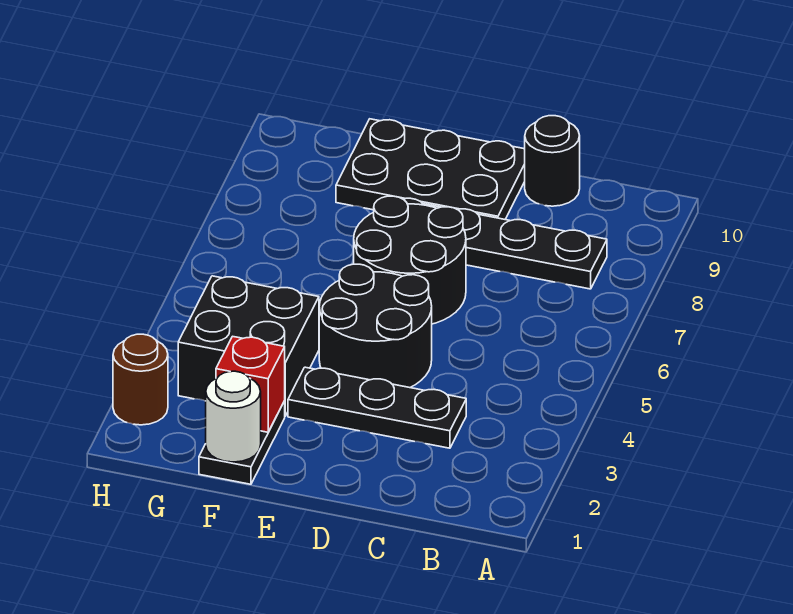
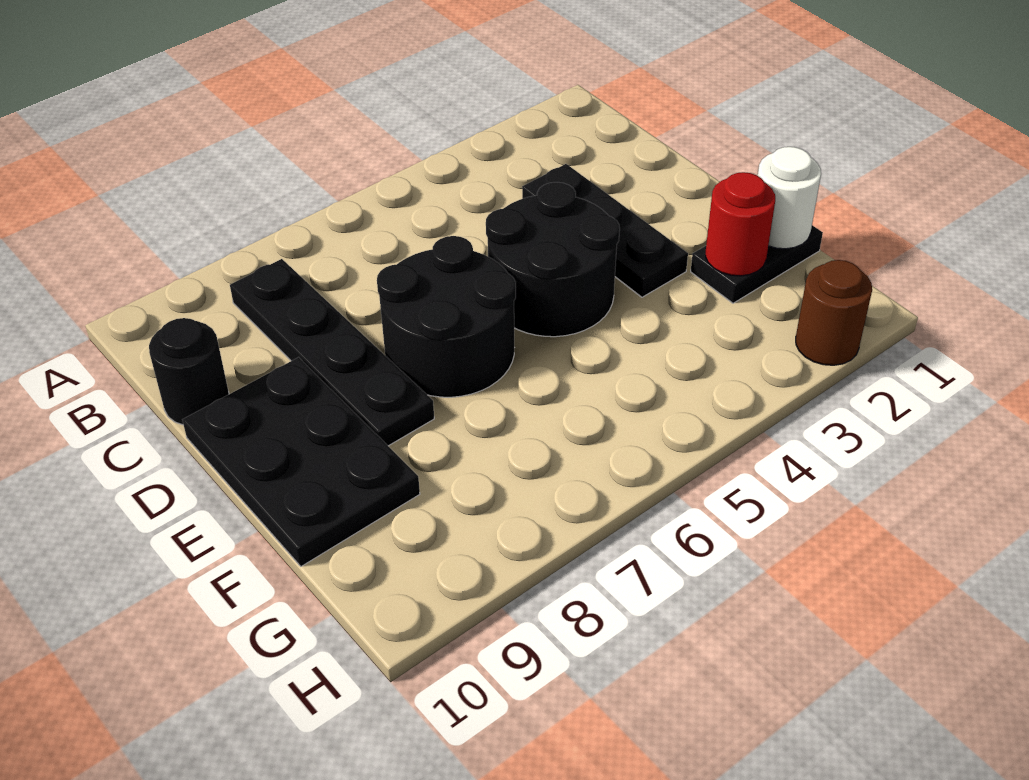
red brick F2 level 2 -> red round brick F2 level 2
black brick F3:G4 level 1 -> none

